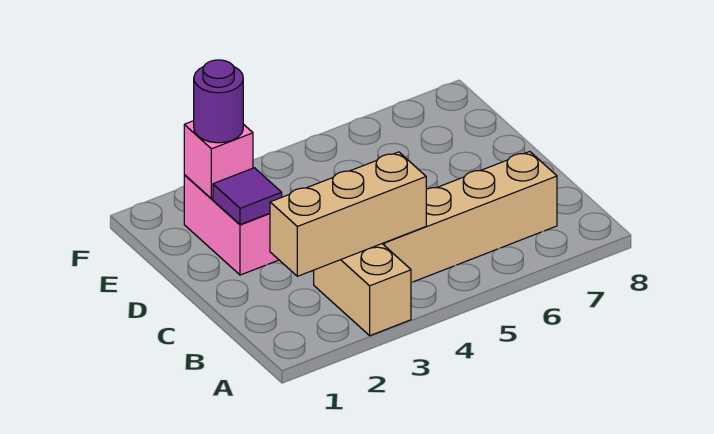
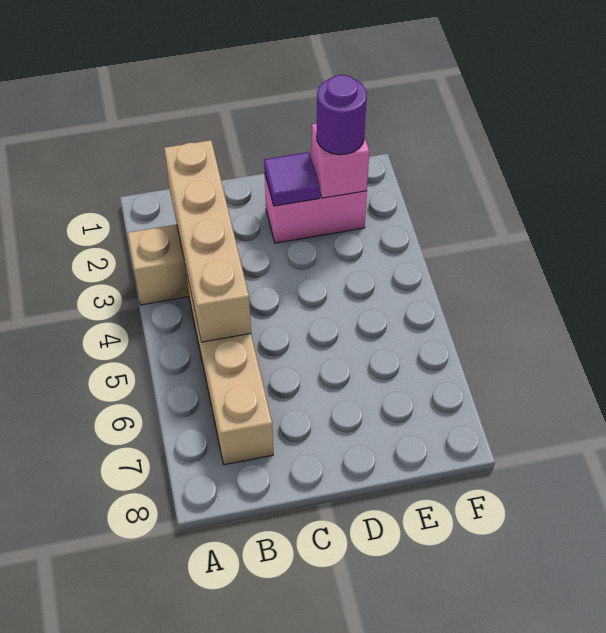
tan brick B2:B4 level 2 -> tan brick B2:B5 level 2

